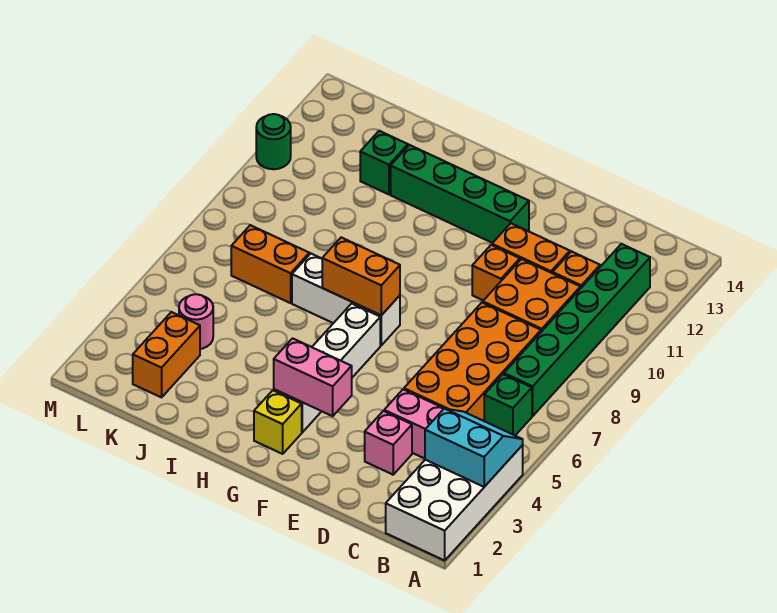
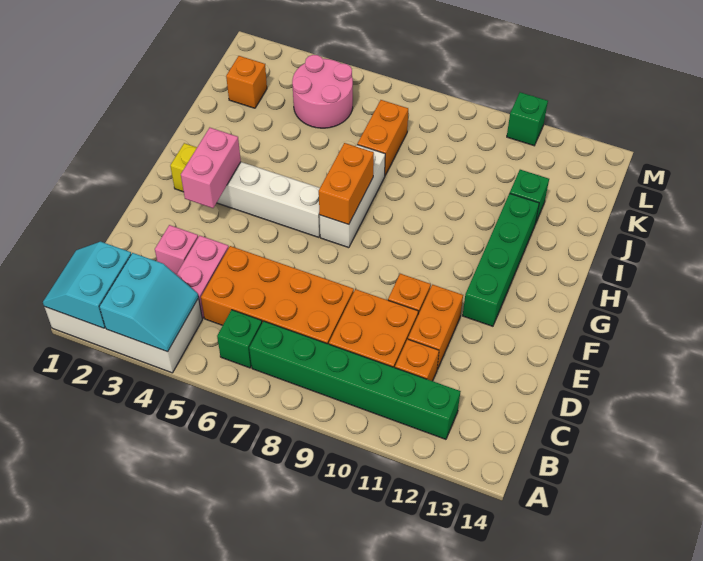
none -> cyan slope A1:B2 level 2 top 2
orange brick K2:K3 level 1 -> orange brick K2 level 1
pink round brick K4 level 1 -> pink round brick K4:L5 level 1
green round brick M11 level 1 -> green brick M11 level 1

